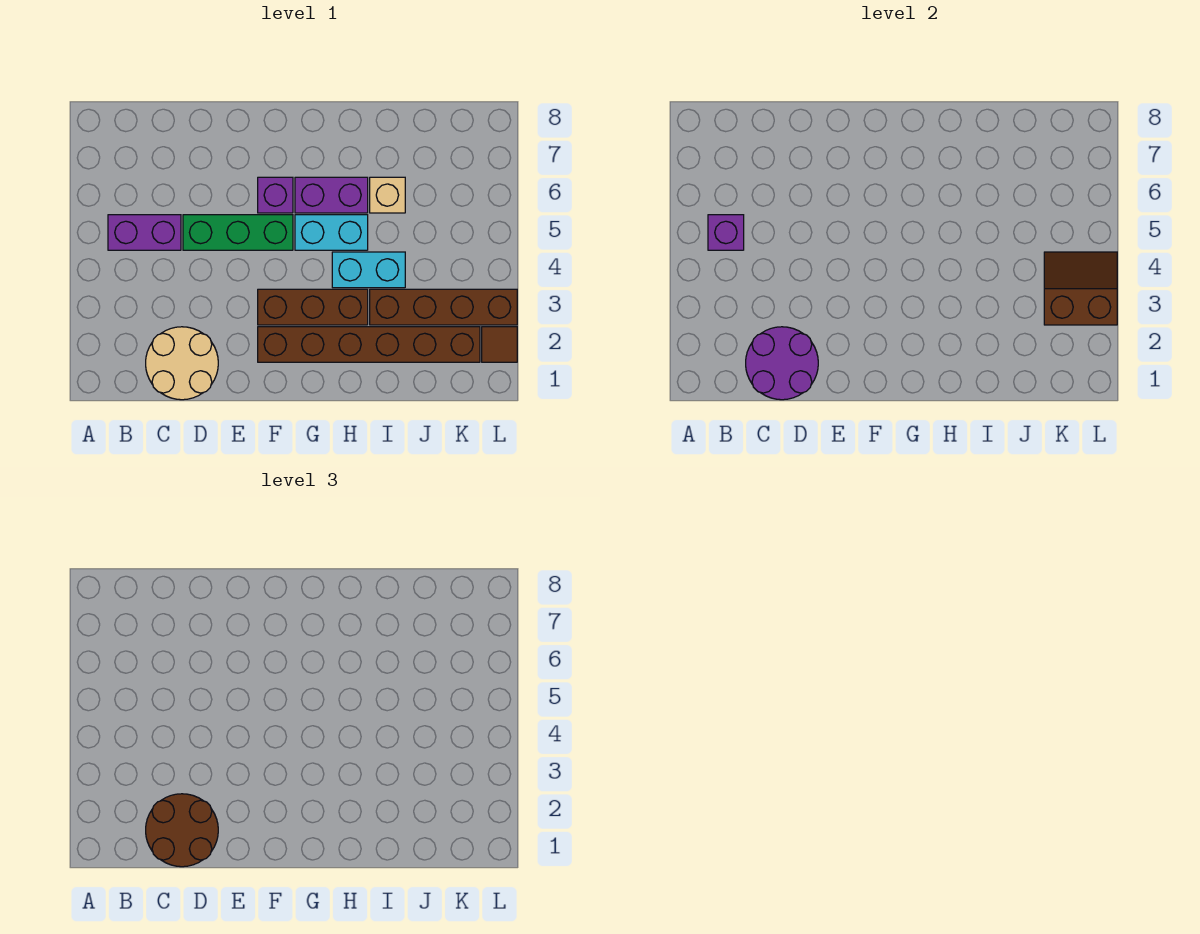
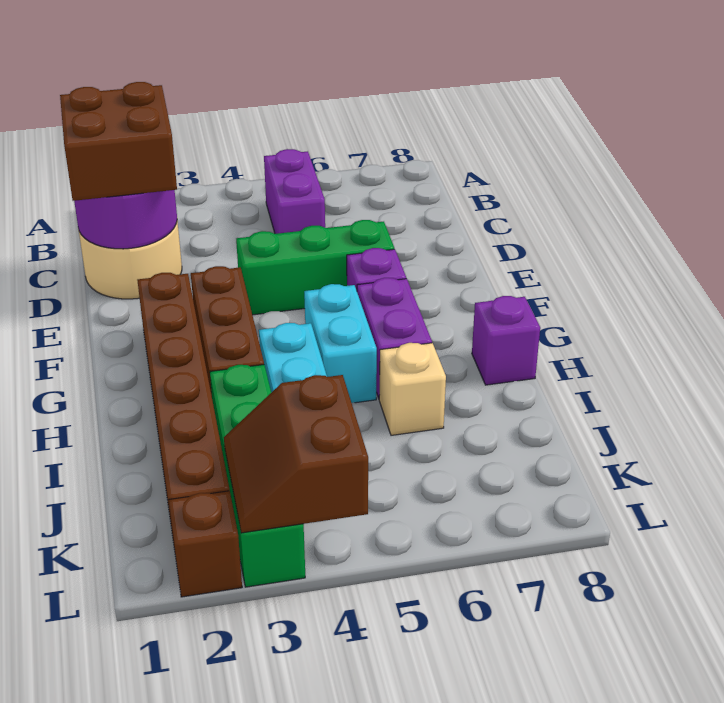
purple brick B5 level 2 -> purple brick H8 level 1
brown round brick C1:D2 level 3 -> brown brick C1:D2 level 3
green brick D5:F5 level 1 -> green brick E4:E6 level 1
brown brick I3:L3 level 1 -> green brick I3:L3 level 1
brown slope K3:L4 level 2 top 3 -> brown slope K3:L4 level 2 top 4
brown tile L2 level 1 -> brown brick L2 level 1

